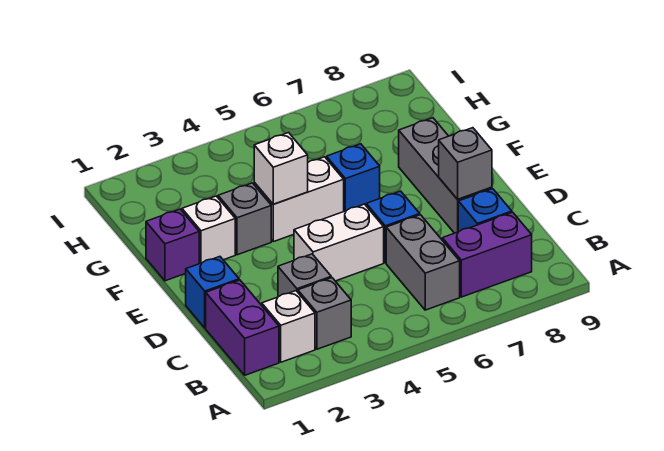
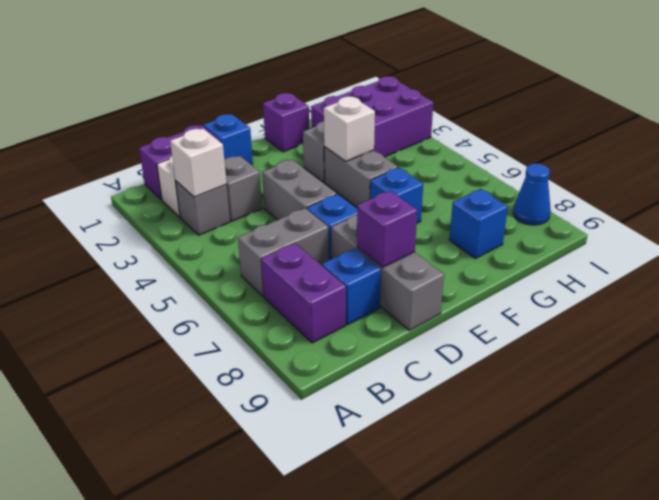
white brick D4:D5 level 1 -> grey brick D4:D5 level 1
grey brick D8:F8 level 1 -> grey brick D7:D9 level 1
grey brick D8 level 2 -> purple brick D8 level 2
white brick F2 level 1 -> white brick B3 level 2
white brick F4:F5 level 1 -> grey brick F4:F5 level 1
none -> purple brick G2:I3 level 1
none -> blue brick G8 level 1
none -> blue cone I8 level 1

